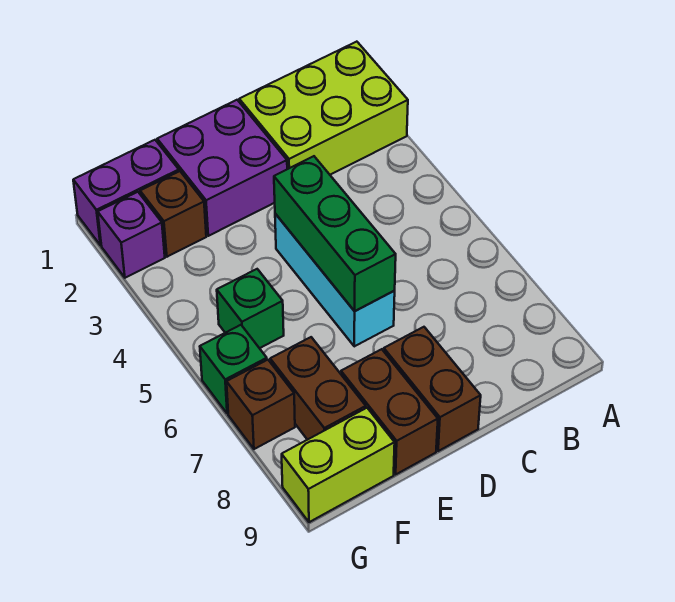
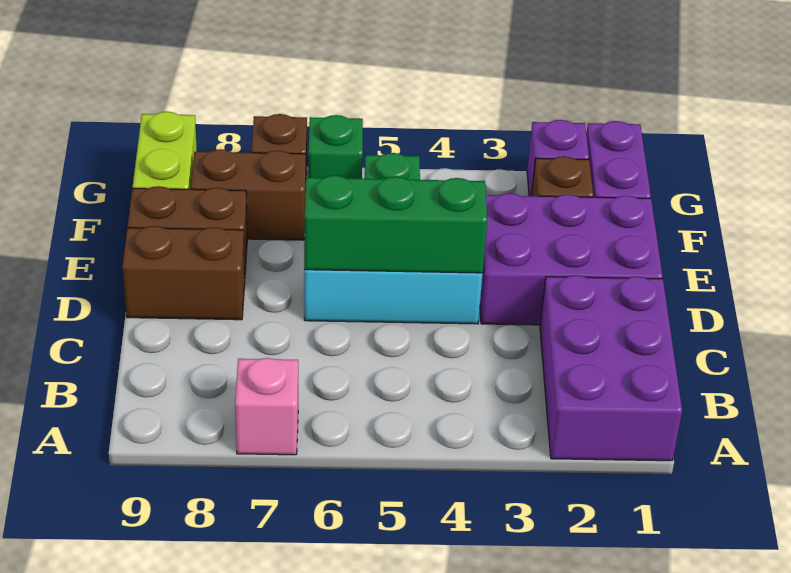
lime brick A1:C2 level 1 -> purple brick A1:C2 level 1
none -> pink brick A7 level 1
purple brick D1:E2 level 1 -> purple brick D1:E3 level 1

